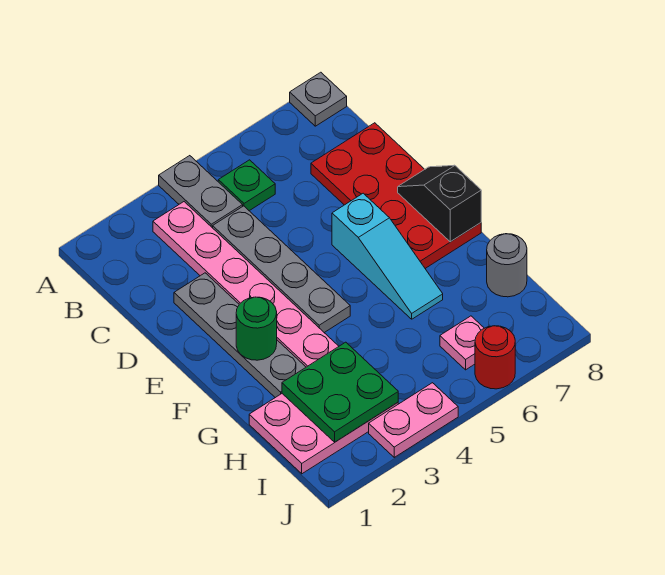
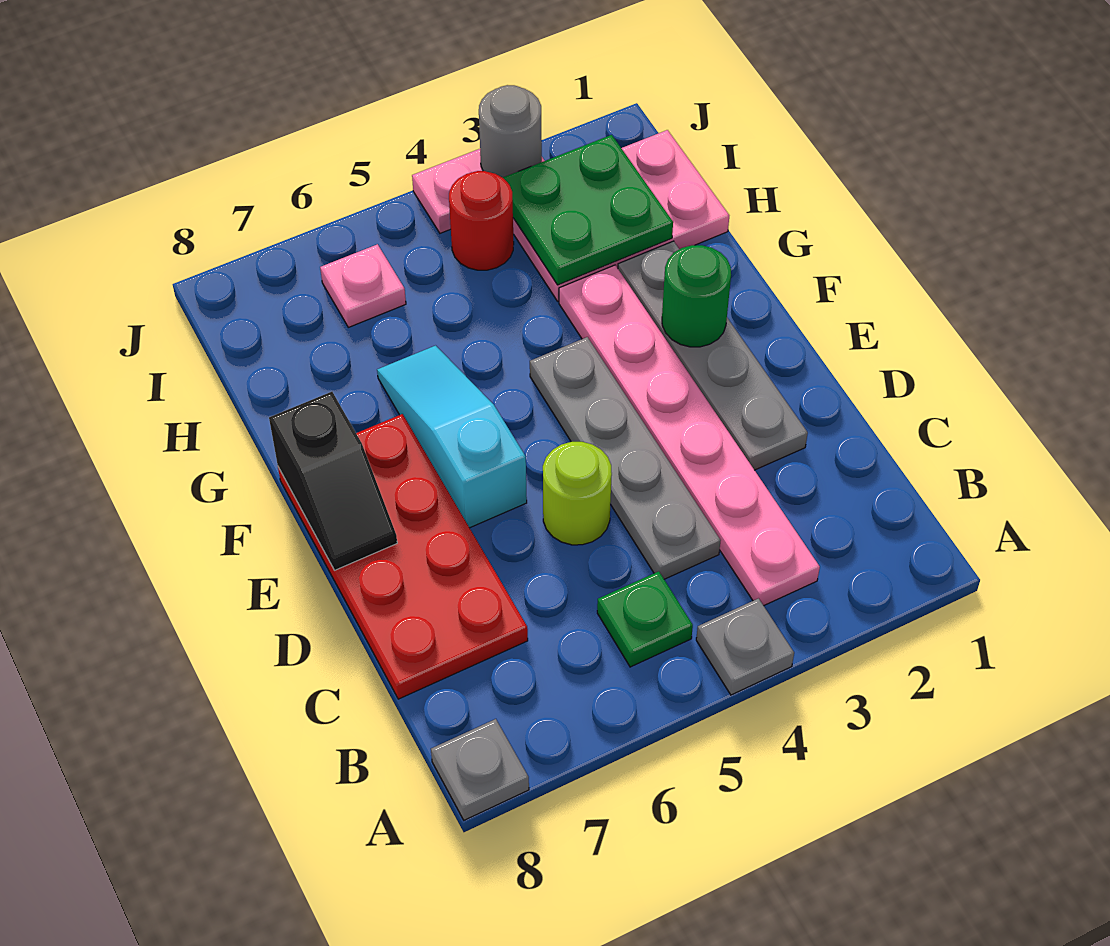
grey plate A4:B4 level 1 -> grey plate A4 level 1
none -> lime round brick D5 level 1
grey round brick H8 level 1 -> grey round brick J3 level 2
red round brick J6 level 1 -> red round brick I4 level 1

